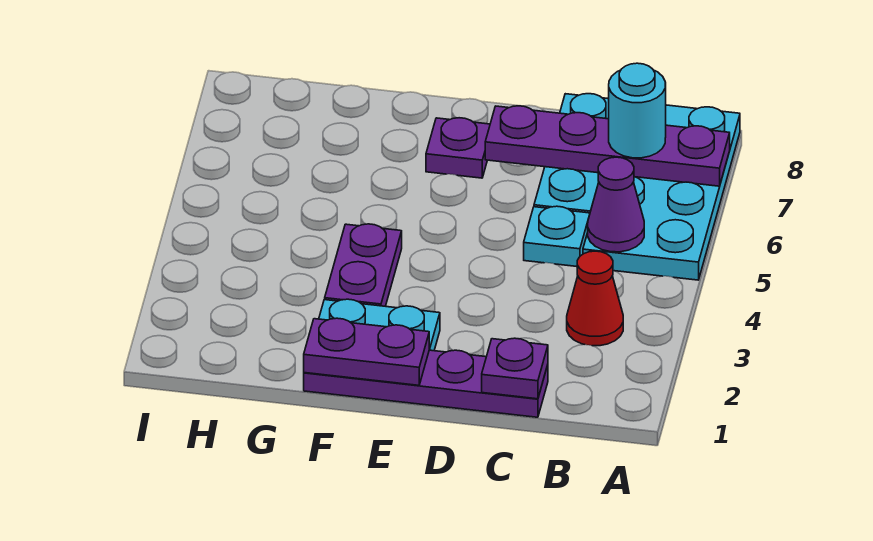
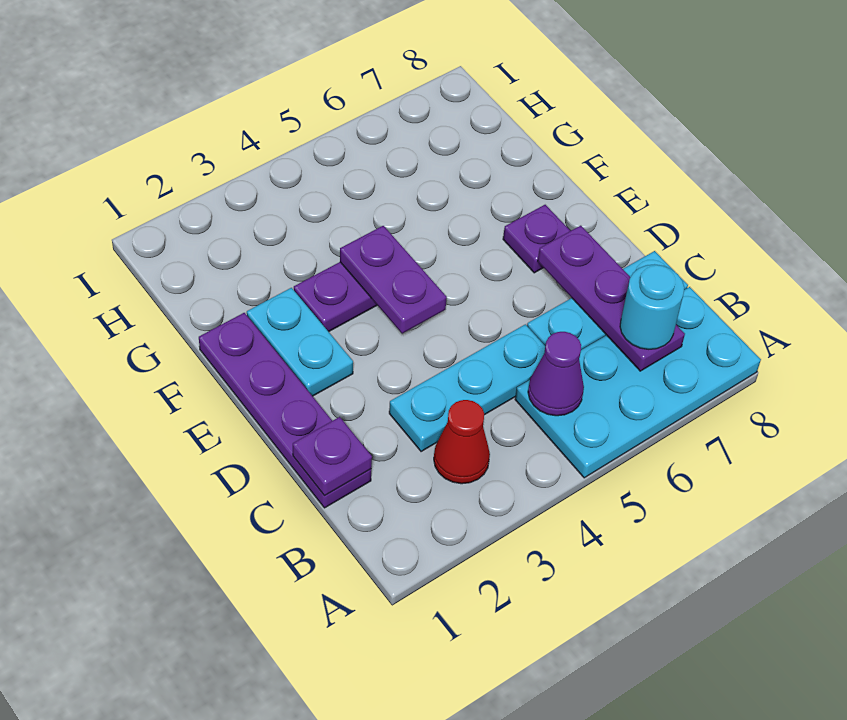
purple plate A7:D7 level 2 -> purple plate B7:D7 level 2
cyan plate C5 level 1 -> cyan plate C3:C5 level 1
purple plate E1:F1 level 2 -> purple plate E4:F4 level 2

